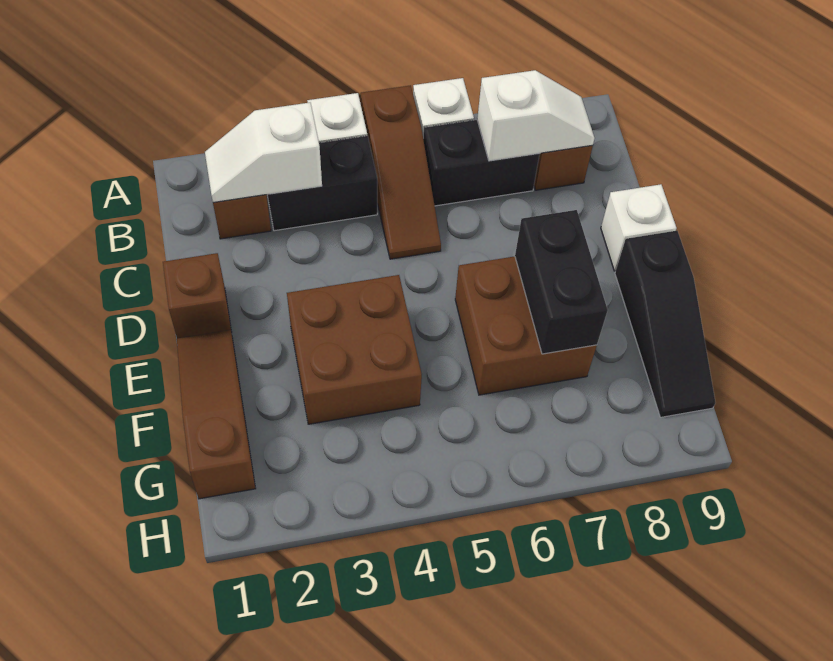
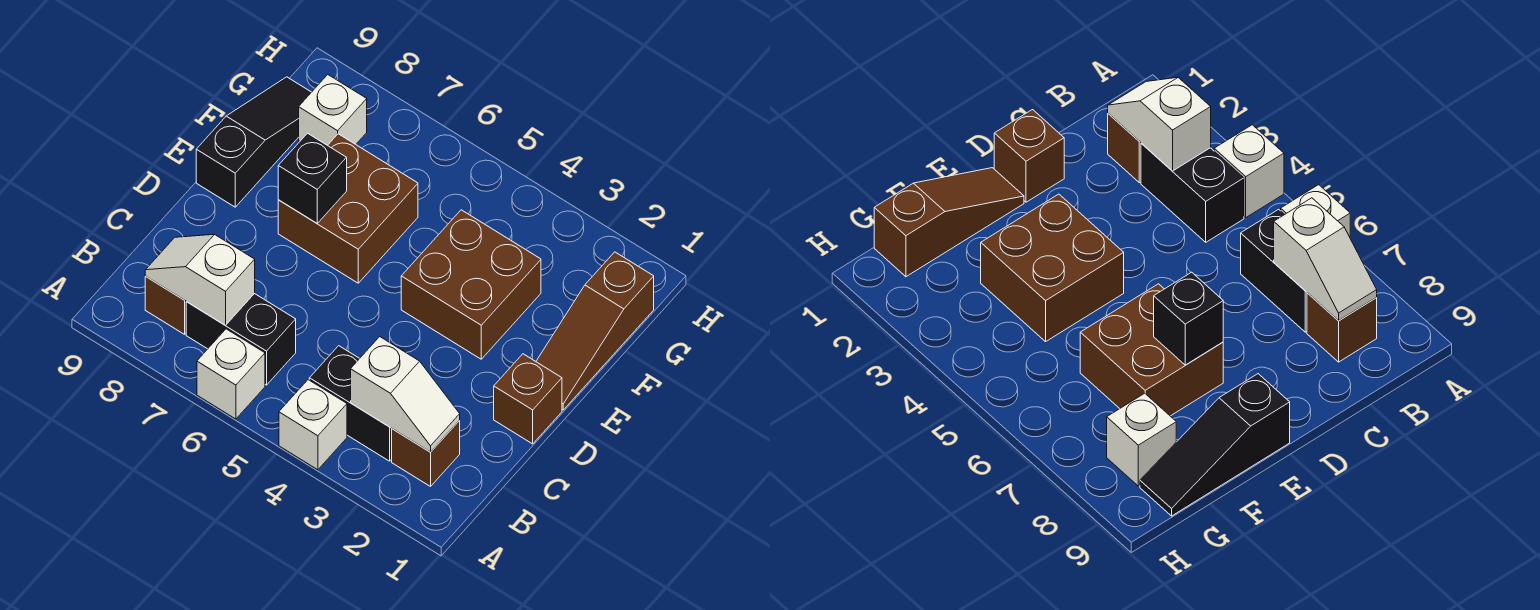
brown slope A5:C5 level 1 top A -> none
white brick D9 level 1 -> white brick G8 level 1
black brick E7:F7 level 2 -> black brick E7 level 2

